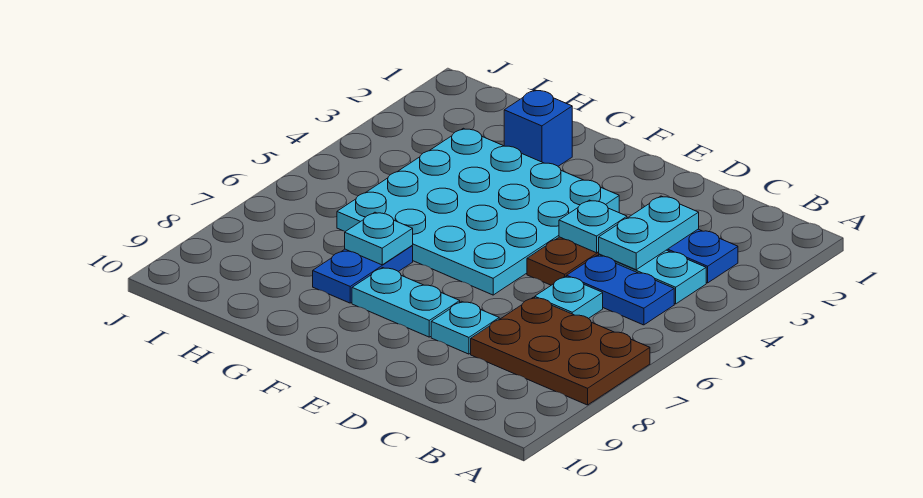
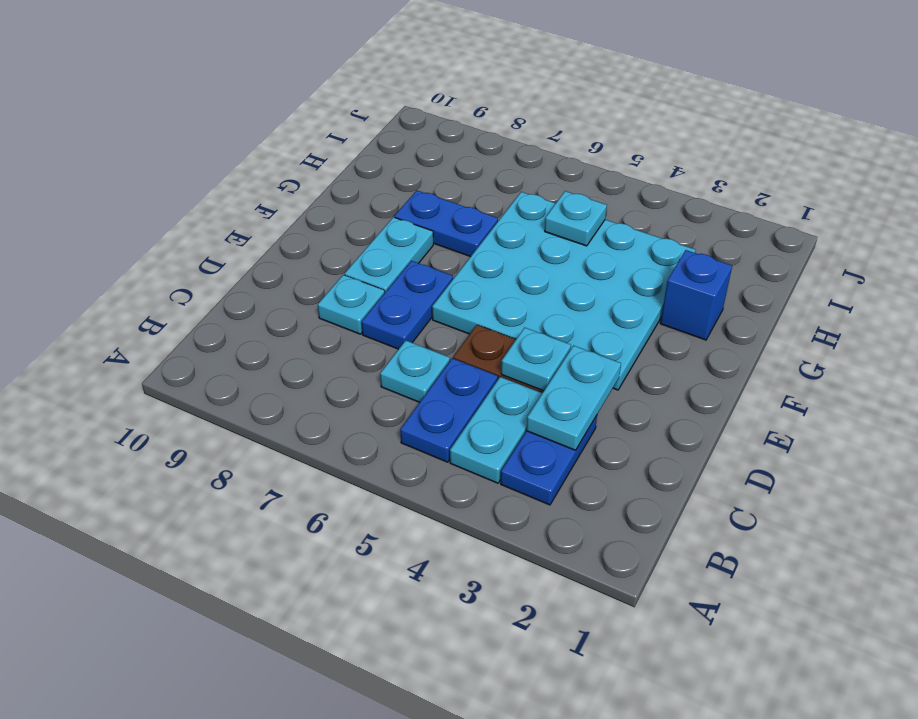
brown plate A7:C8 level 1 -> none
cyan plate C3:C4 level 2 -> cyan plate C3:D3 level 2
none -> blue plate D7:E7 level 1
cyan plate G7 level 2 -> cyan plate H5 level 2

